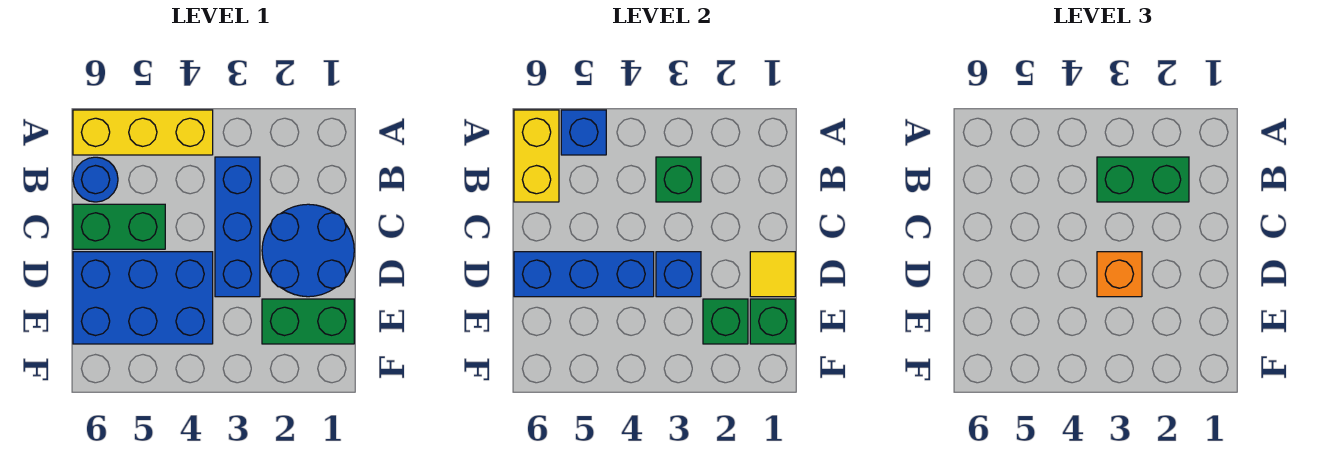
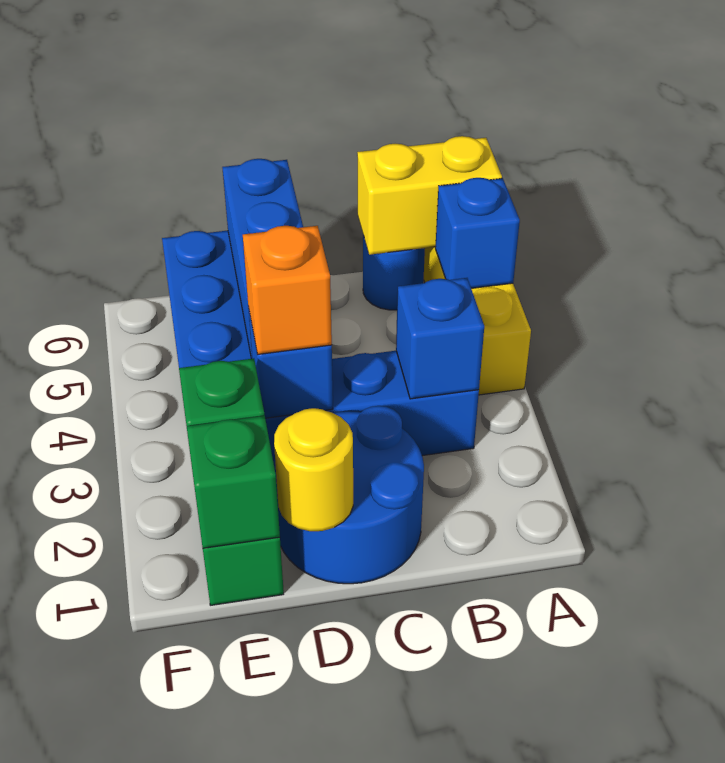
green brick B2:B3 level 3 -> none
green brick B3 level 2 -> blue brick B3 level 2
green brick C5:C6 level 1 -> none
yellow tile D1 level 2 -> yellow round brick D1 level 2

